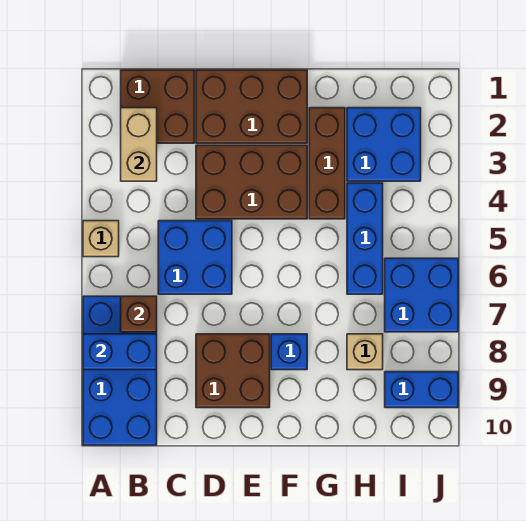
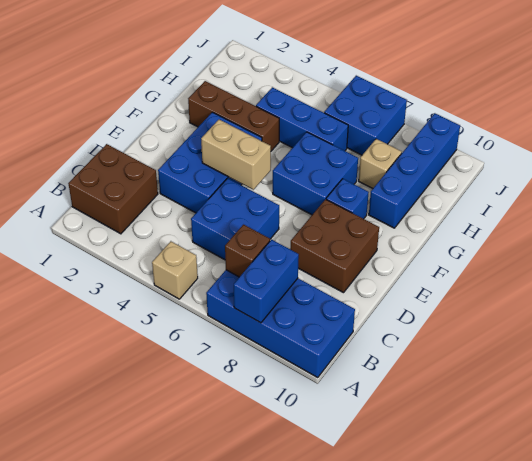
tan brick B2:B3 level 2 -> tan brick E4:E5 level 2
brown brick D1:F2 level 1 -> none
brown brick D3:F4 level 1 -> blue brick D3:F4 level 1
blue brick H2:I3 level 1 -> blue brick F6:G7 level 1
blue brick I9:J9 level 1 -> blue brick G9:J9 level 1

